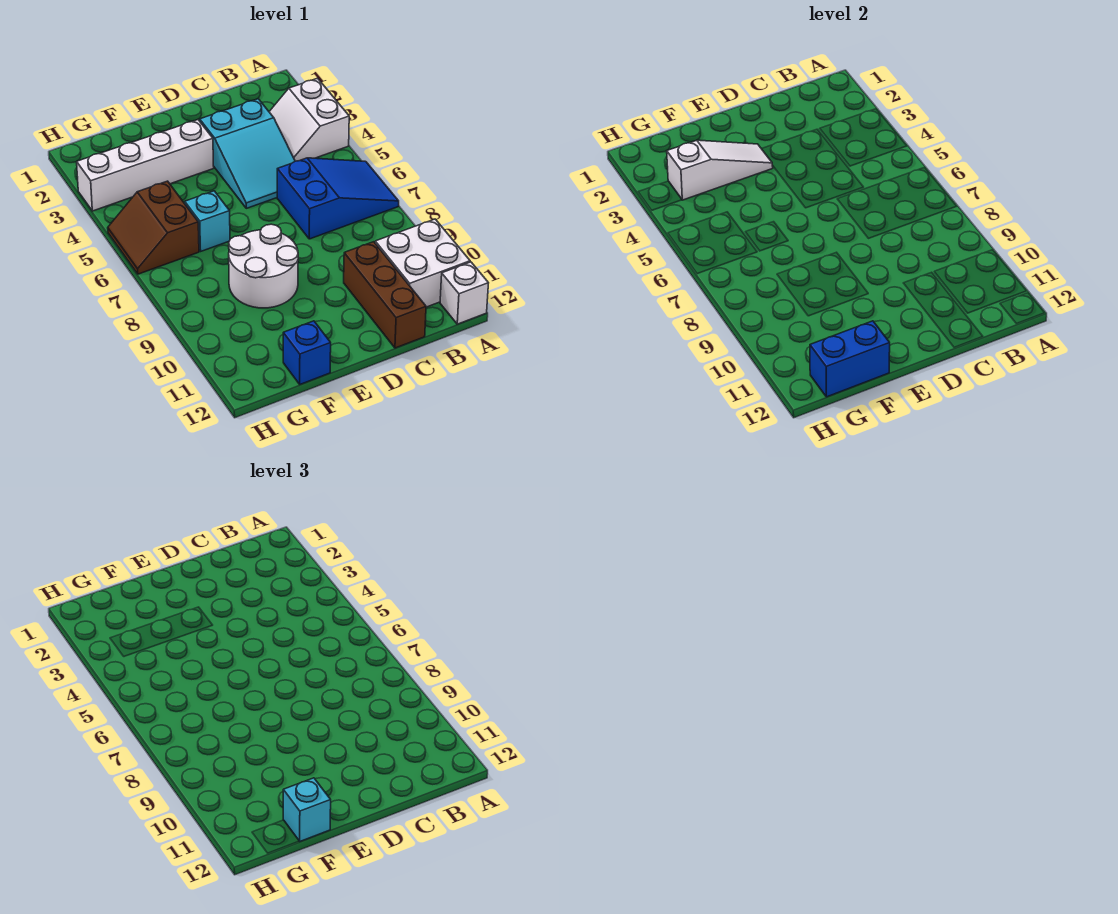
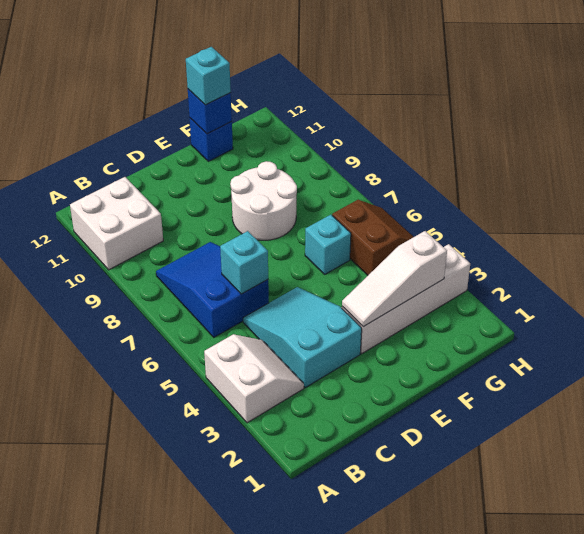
blue slope A6:C7 level 1 top C -> blue slope B6:C8 level 1 top 6
white brick A12 level 1 -> none
none -> cyan brick C6 level 2
brown brick C10:C12 level 1 -> none
blue brick F12:G12 level 2 -> blue brick F12 level 2

